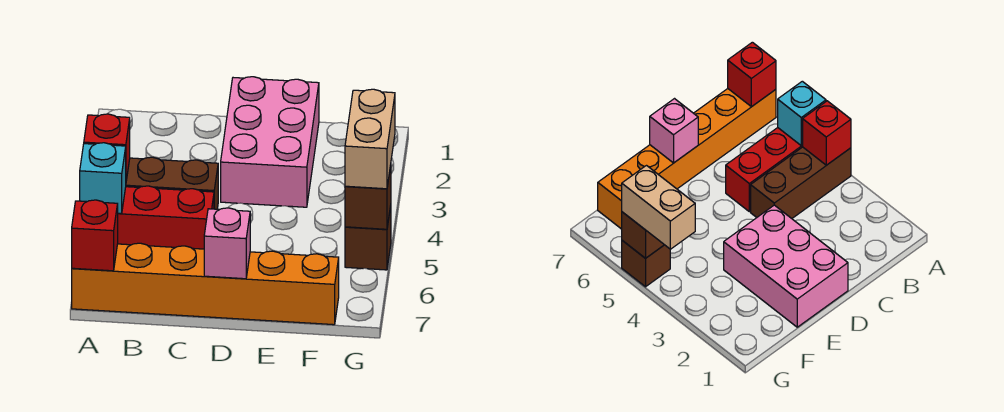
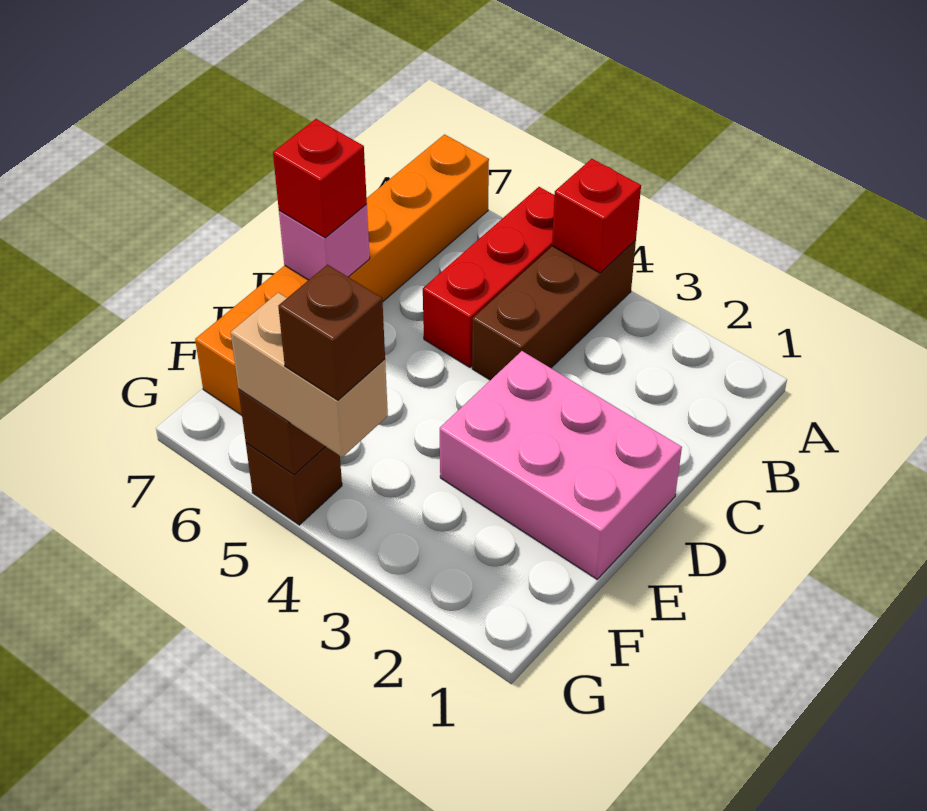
cyan brick A5 level 2 -> none
red brick A7 level 2 -> red brick D7 level 3
none -> brown brick G4 level 4

